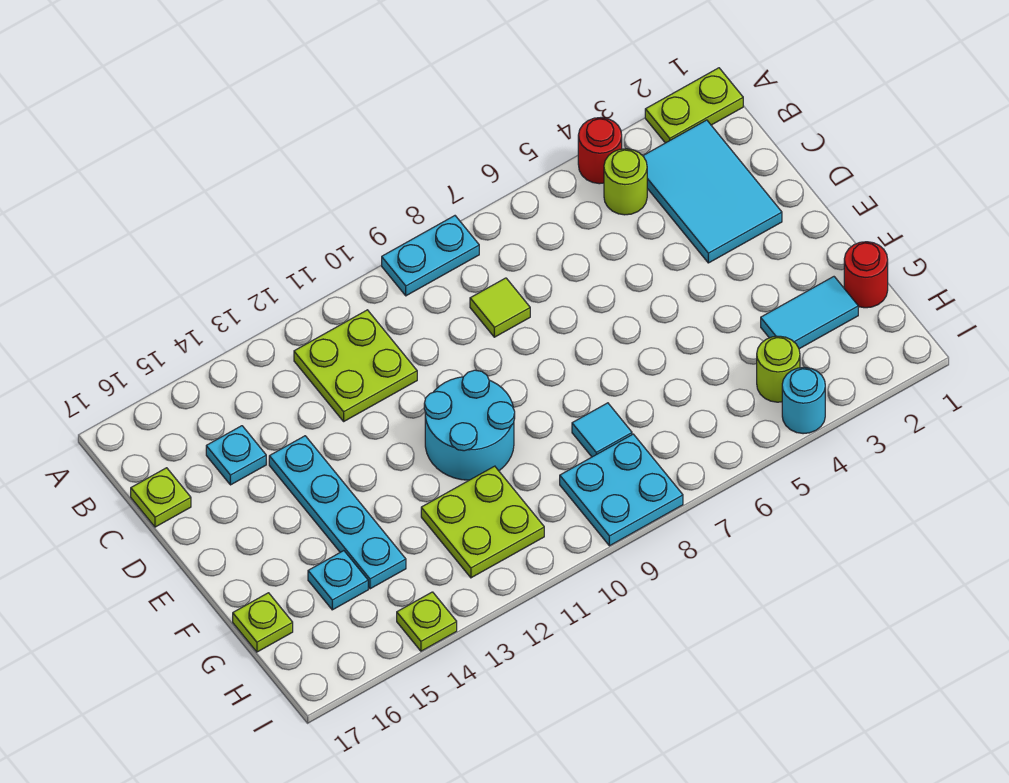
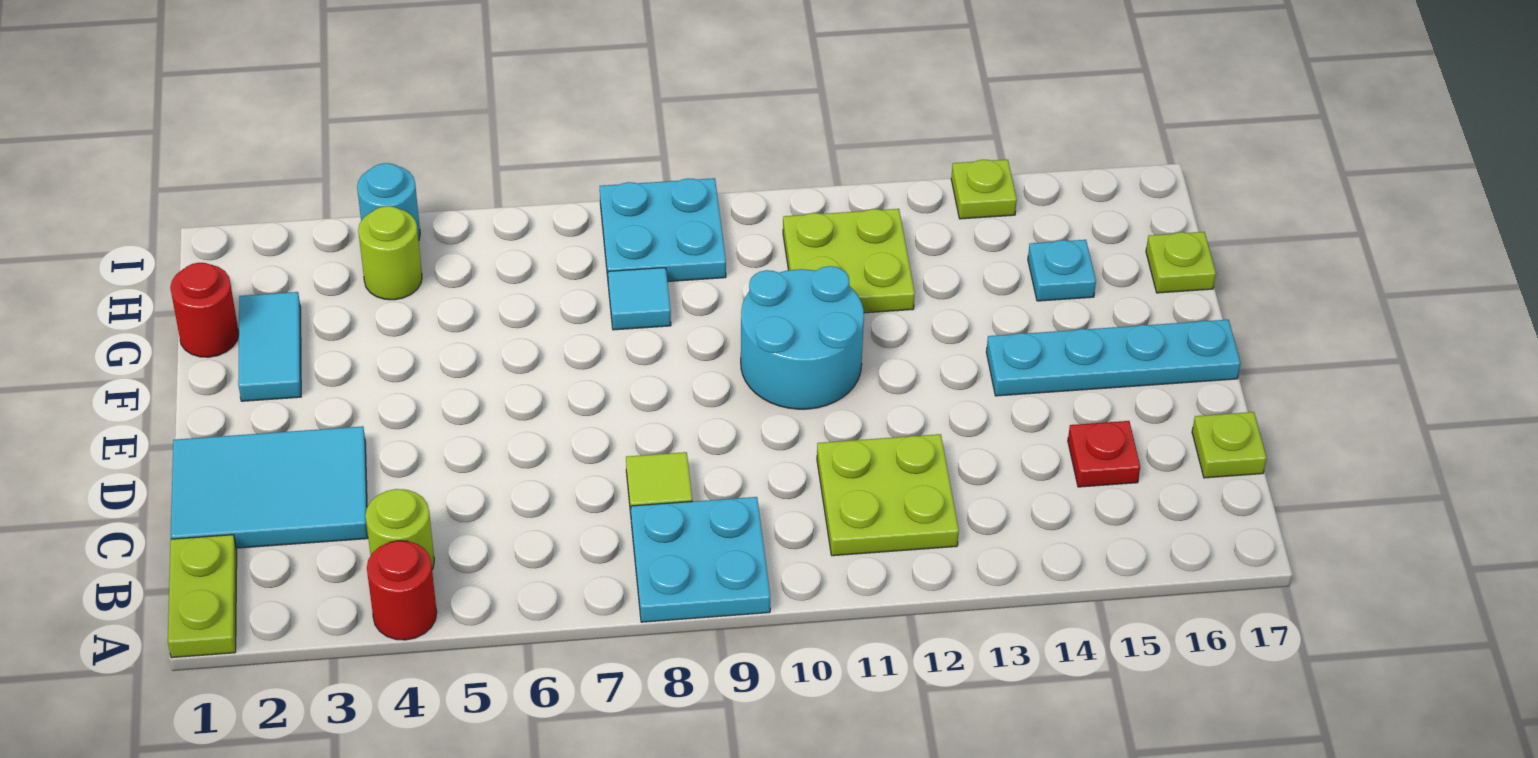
lime plate A1:A2 level 1 -> lime plate A1:B1 level 1
cyan plate A8:A9 level 1 -> cyan plate A8:B9 level 1
cyan tile B2:D3 level 1 -> cyan tile C1:D3 level 1
cyan plate C15 level 1 -> red plate C15 level 1
cyan plate D14:G14 level 1 -> cyan plate E14:E17 level 1
cyan tile G2:G3 level 1 -> cyan tile F2:G2 level 1

